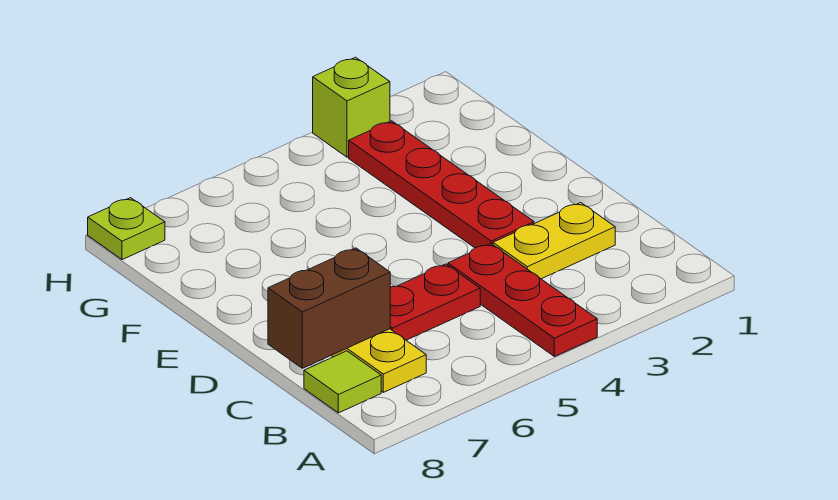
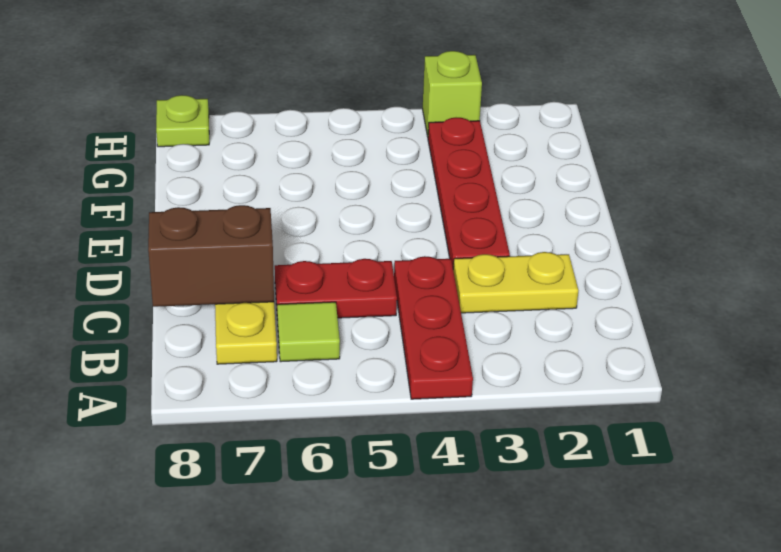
lime tile B8 level 1 -> lime tile B6 level 1

